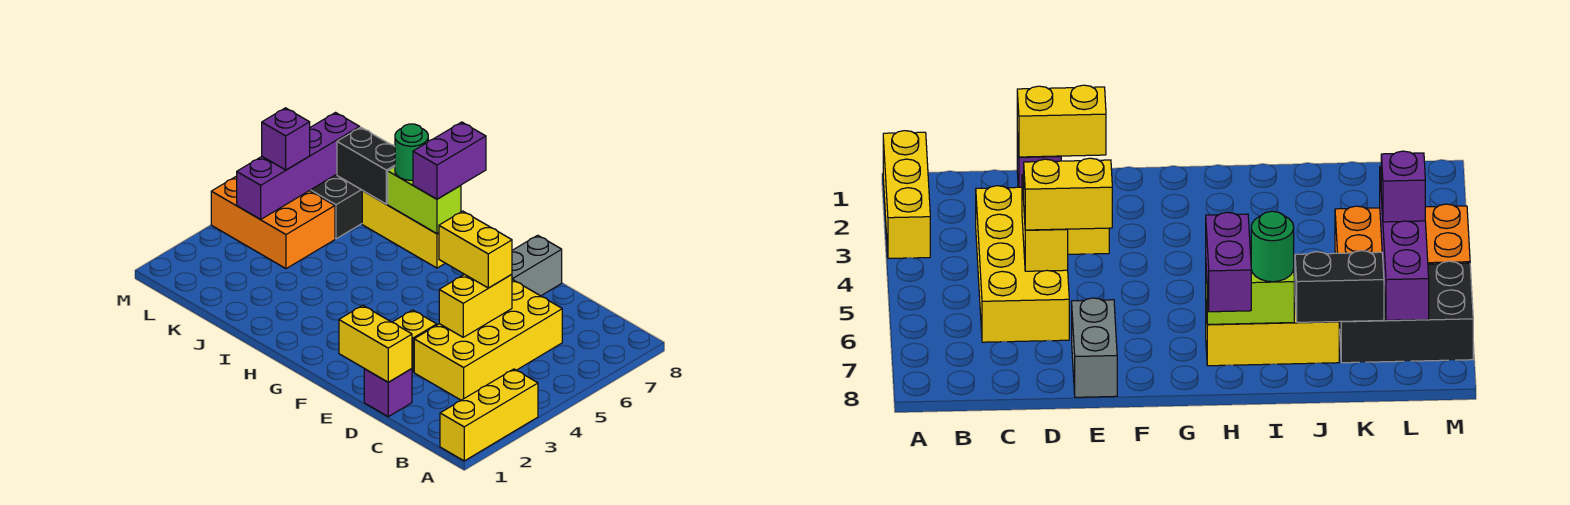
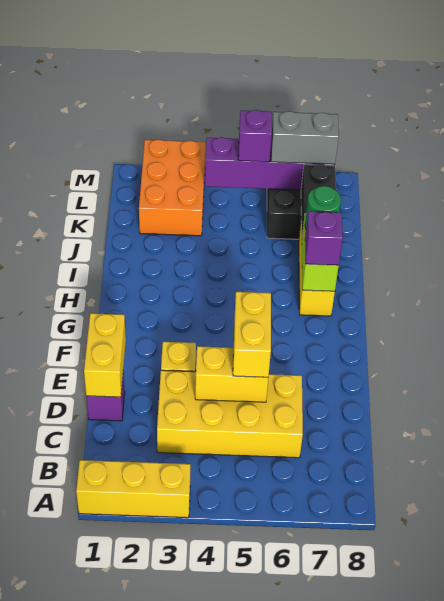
grey brick E7:E8 level 1 -> grey brick L6:L7 level 3
purple brick H7:H8 level 3 -> purple brick H7 level 3
orange brick K4:M5 level 1 -> orange brick K2:M3 level 1

